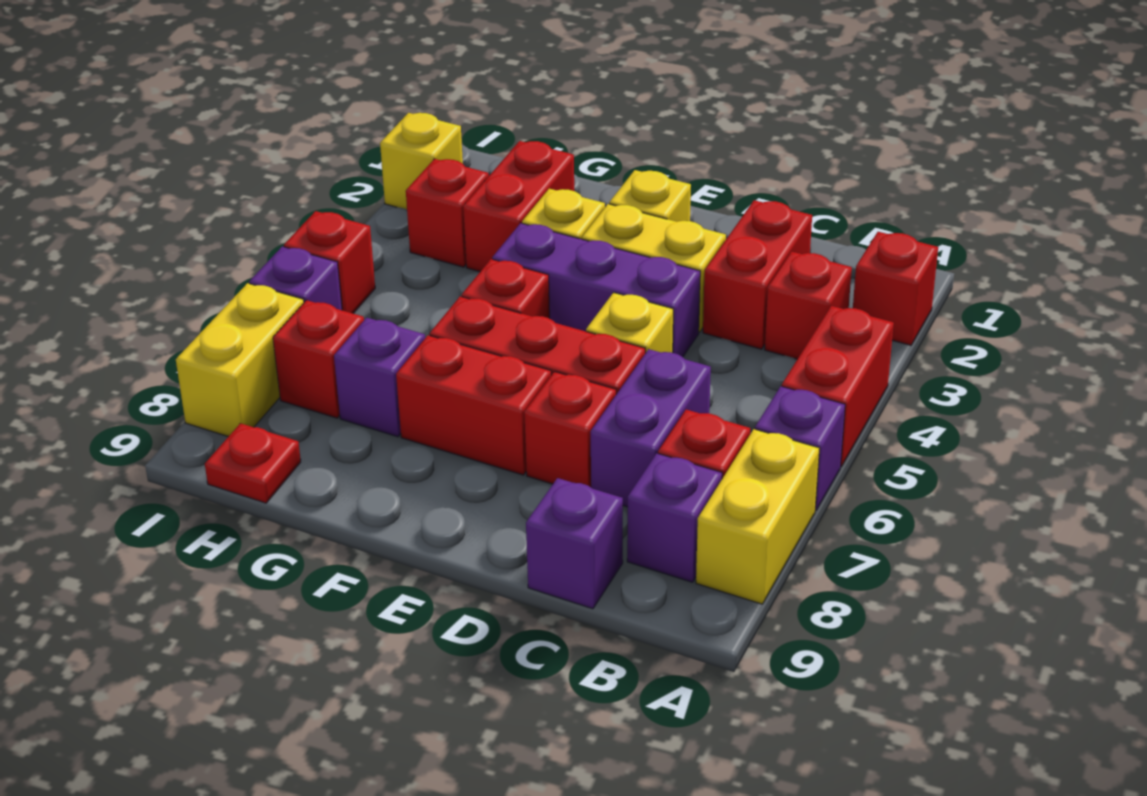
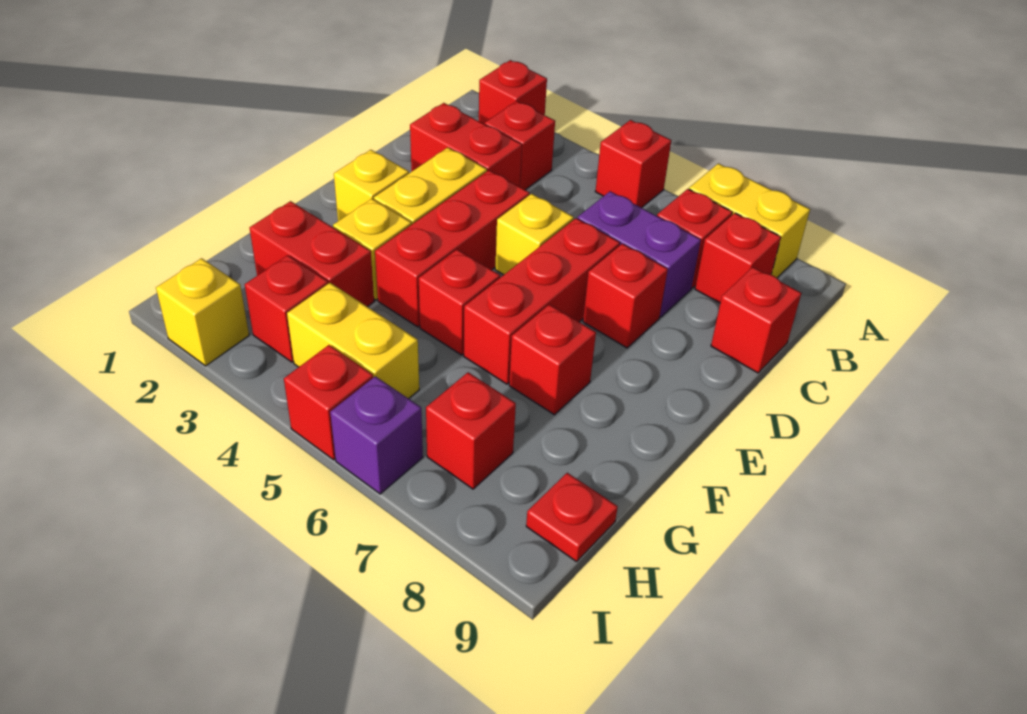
red brick A4:A5 level 1 -> red brick A5 level 1
purple brick A6 level 1 -> none
purple brick B8 level 1 -> red brick B8 level 1
purple brick C9 level 1 -> red brick C9 level 1
purple brick D4:F4 level 1 -> red brick D4:F4 level 1
red brick E7:F7 level 1 -> red brick F7 level 1
purple brick G7 level 1 -> none
yellow brick I7:I8 level 1 -> yellow brick H4:H5 level 1

